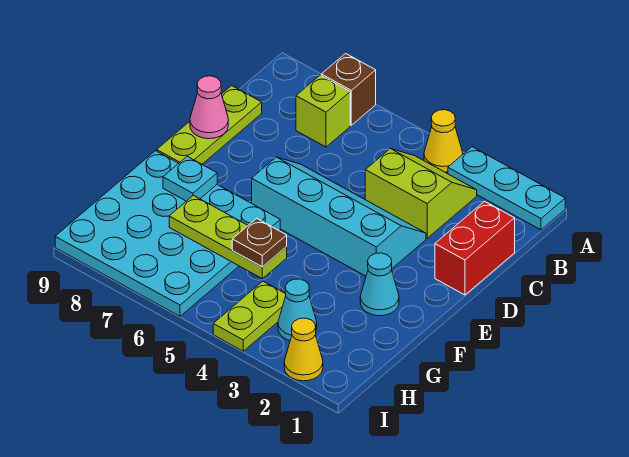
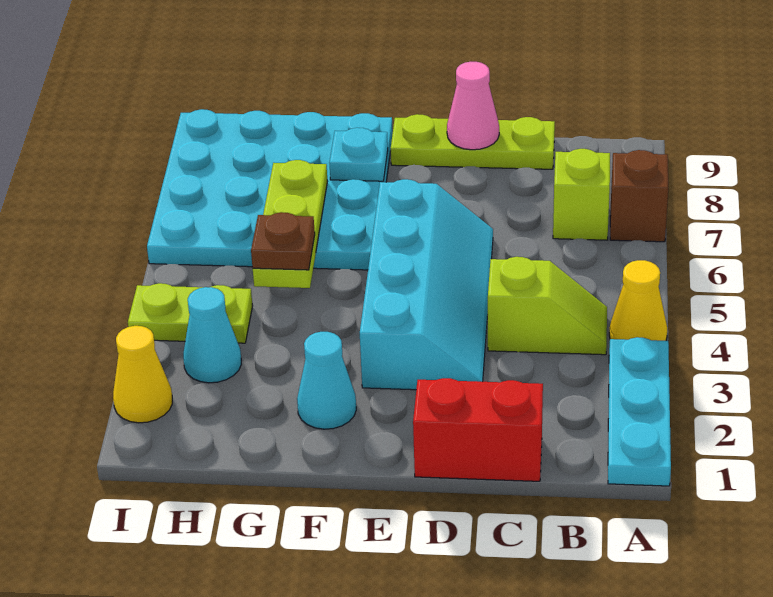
lime slope B3:C4 level 1 top C -> lime slope B4:C4 level 1 top C

